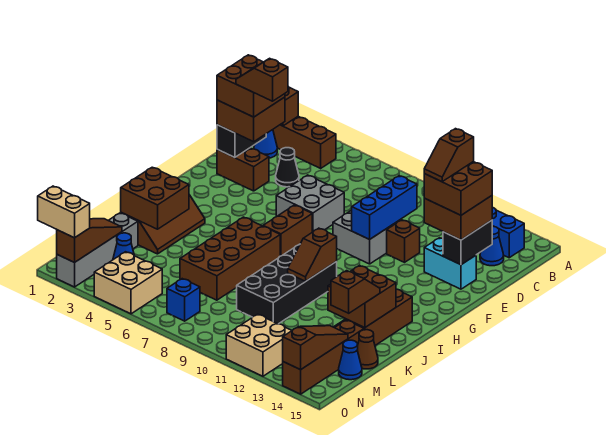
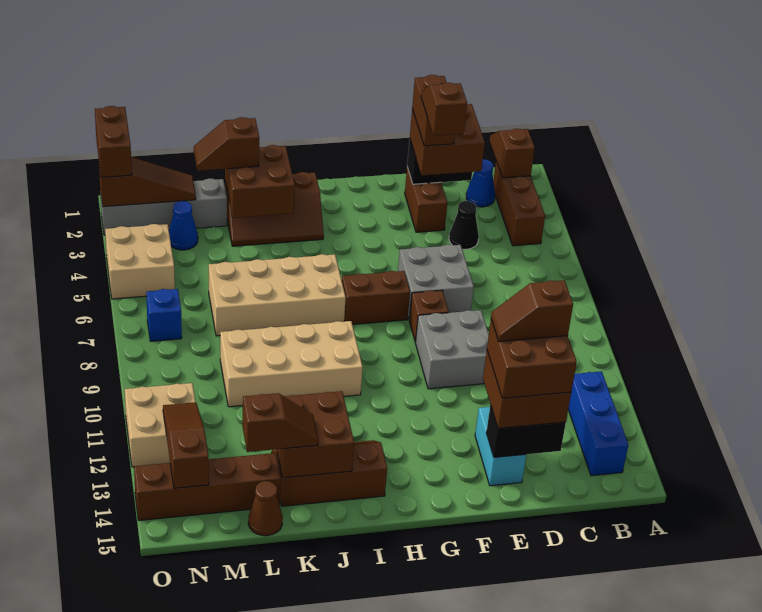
blue cone C14 level 1 -> none
brown brick D2:E3 level 4 -> brown brick E2:E3 level 4
blue brick D10:F10 level 2 -> none
brown brick E11 level 1 -> brown brick F8 level 1
brown brick I6:L7 level 1 -> tan brick I6:L7 level 1
black brick I9:L10 level 1 -> tan brick I9:L10 level 1
brown slope I10:J10 level 2 top I -> brown slope K2:L2 level 3 top K
brown slope M14:O14 level 2 top O -> brown slope N12:N14 level 2 top 14
blue cone M15 level 1 -> none
tan brick O1:O2 level 3 -> brown brick O1:O2 level 3

